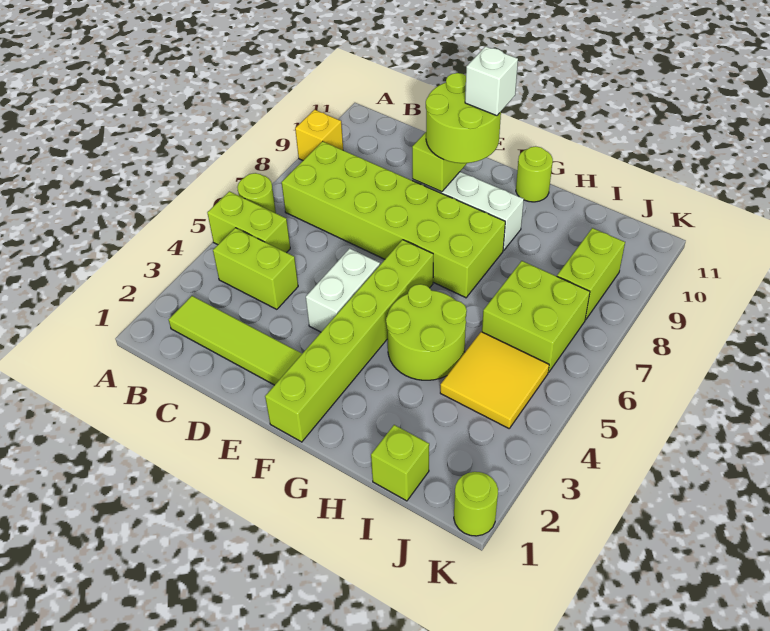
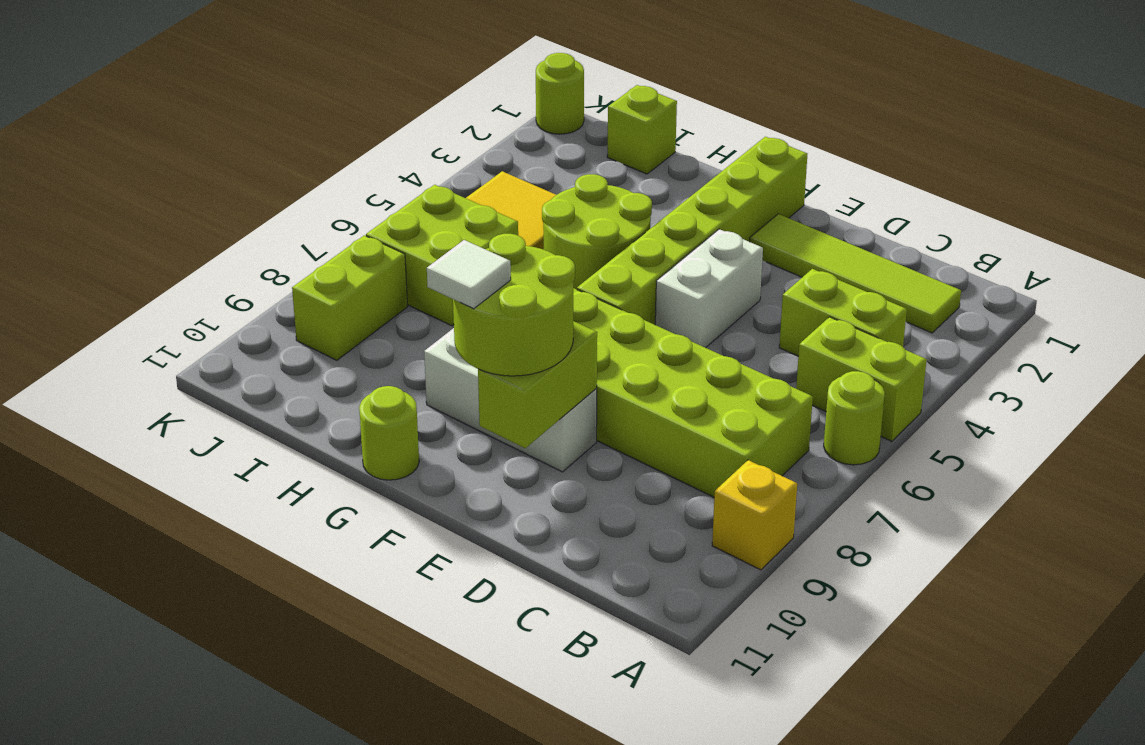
white brick F10 level 4 -> white tile F10 level 4

